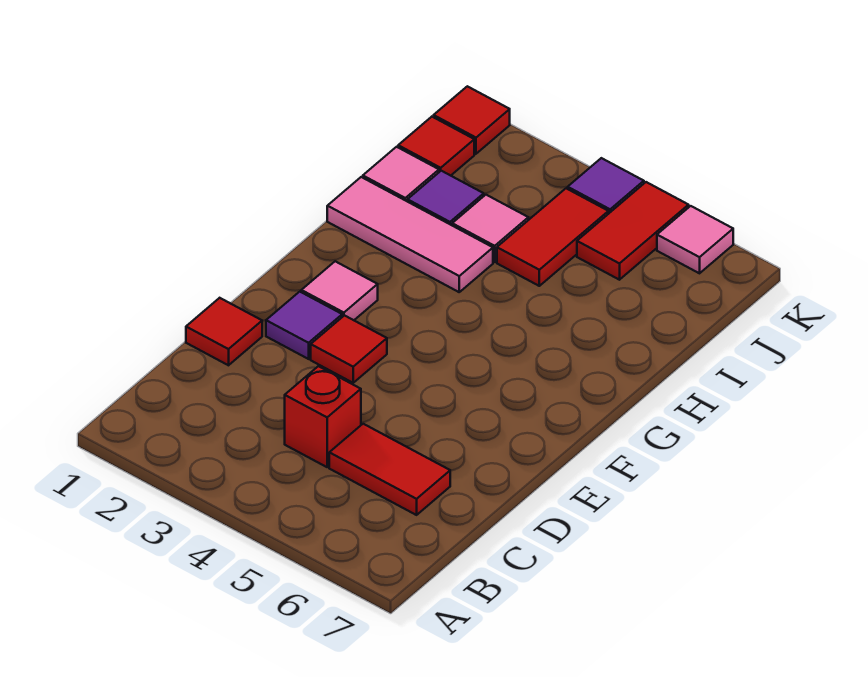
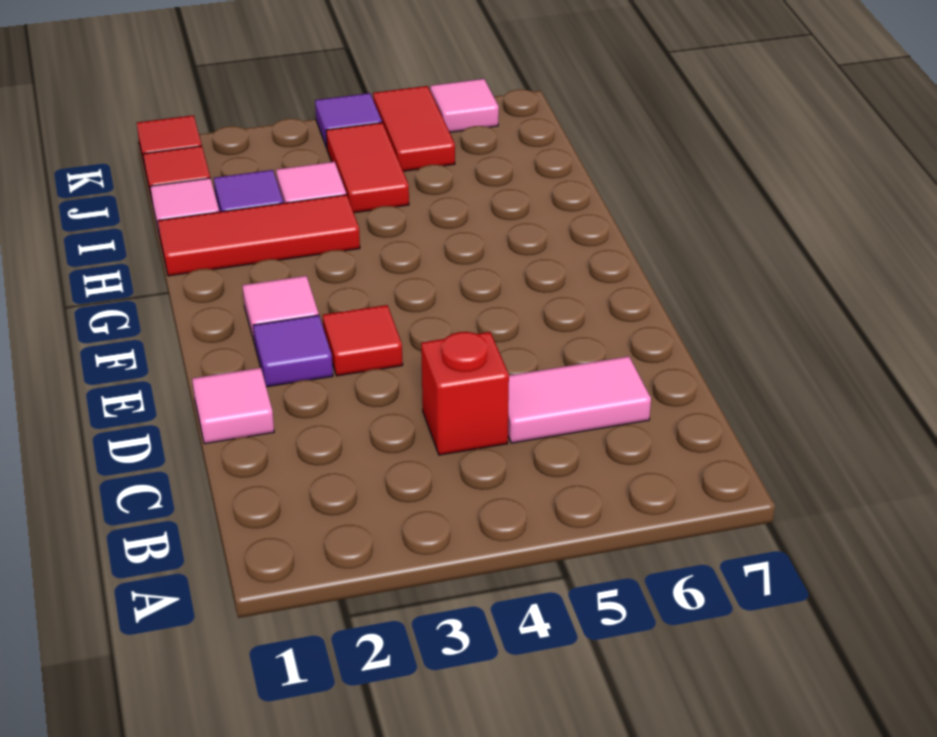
red tile C5:C6 level 1 -> pink tile C5:C6 level 1
red tile D1 level 1 -> pink tile D1 level 1
pink tile H1:H3 level 1 -> red tile H1:H3 level 1

